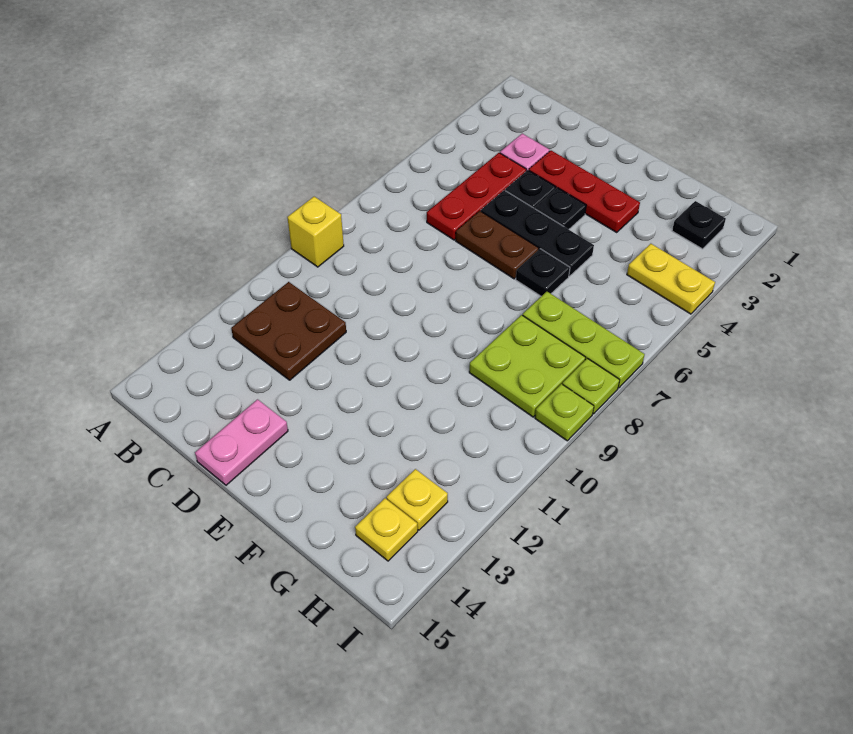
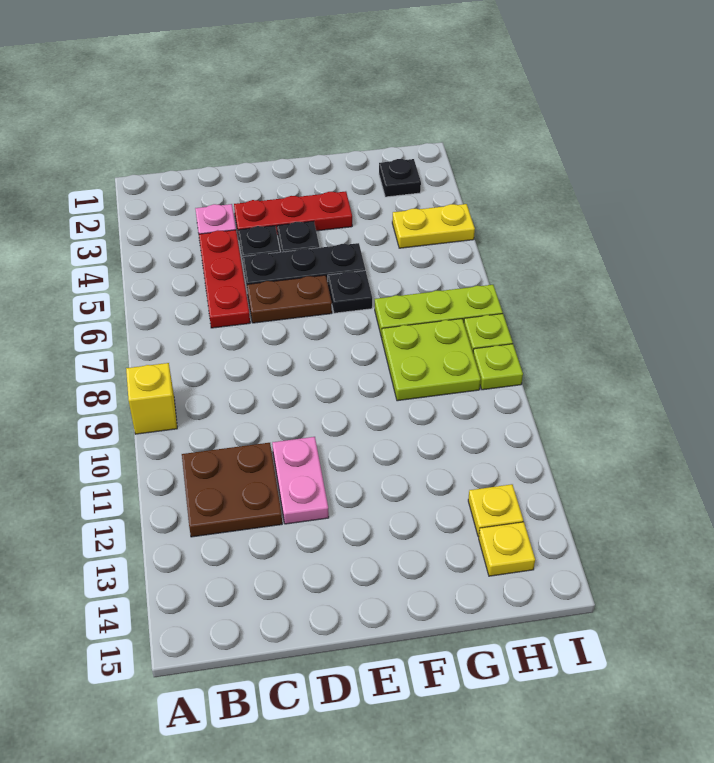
pink plate D14:D15 level 1 -> pink plate D11:D12 level 1

